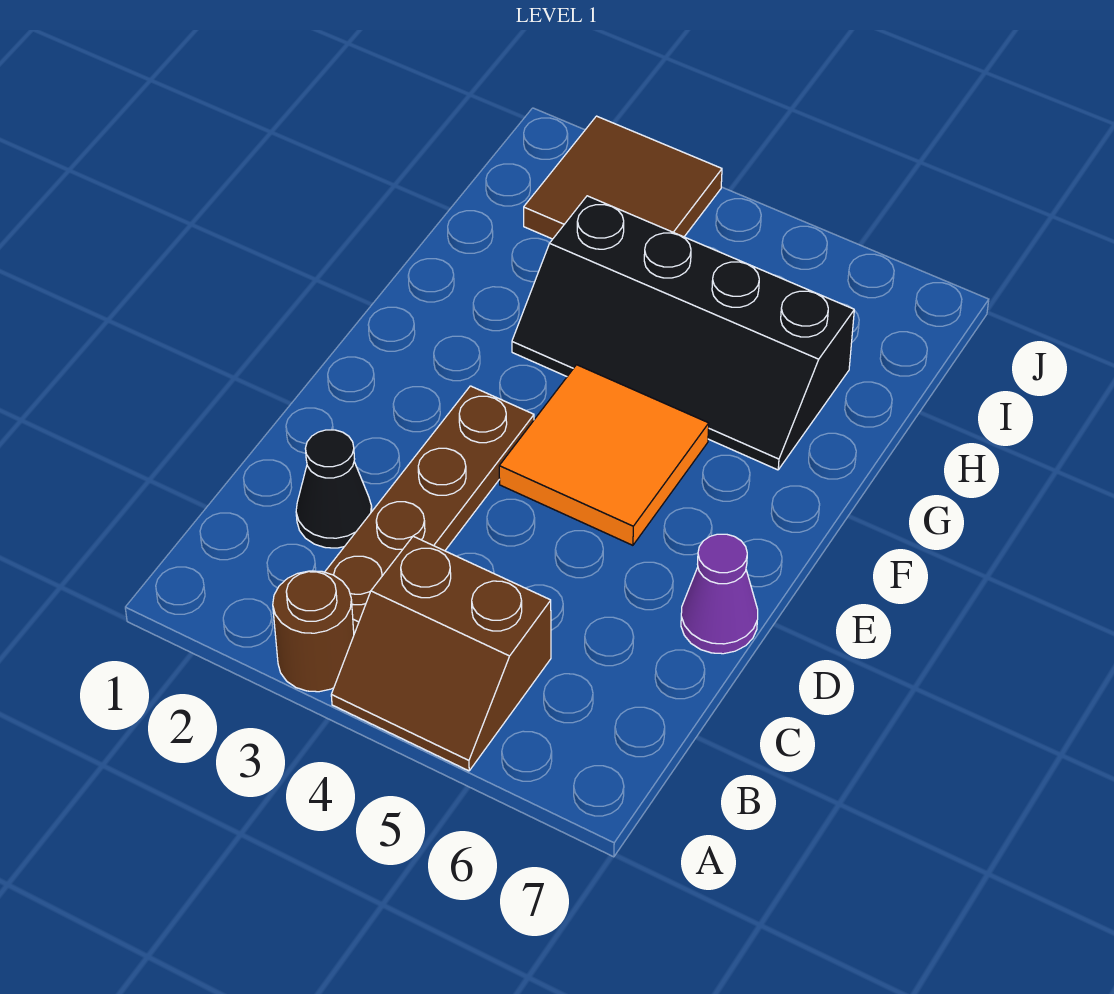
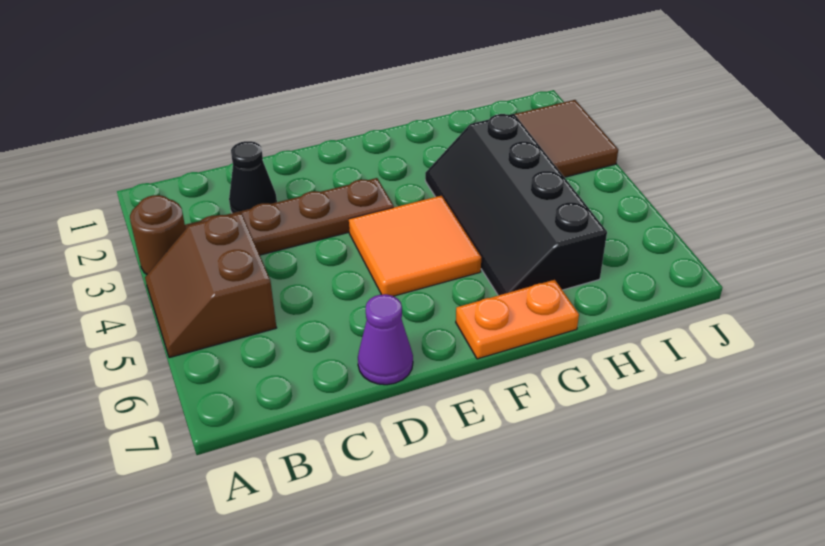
none -> orange plate F7:G7 level 1

